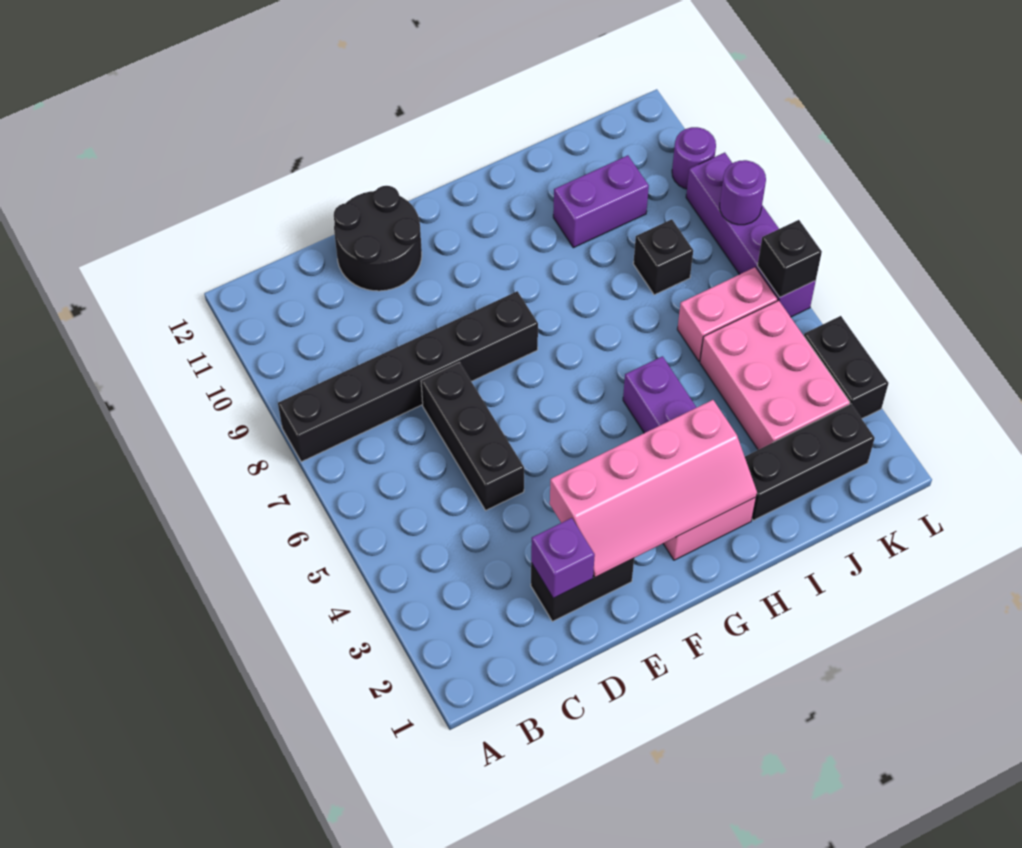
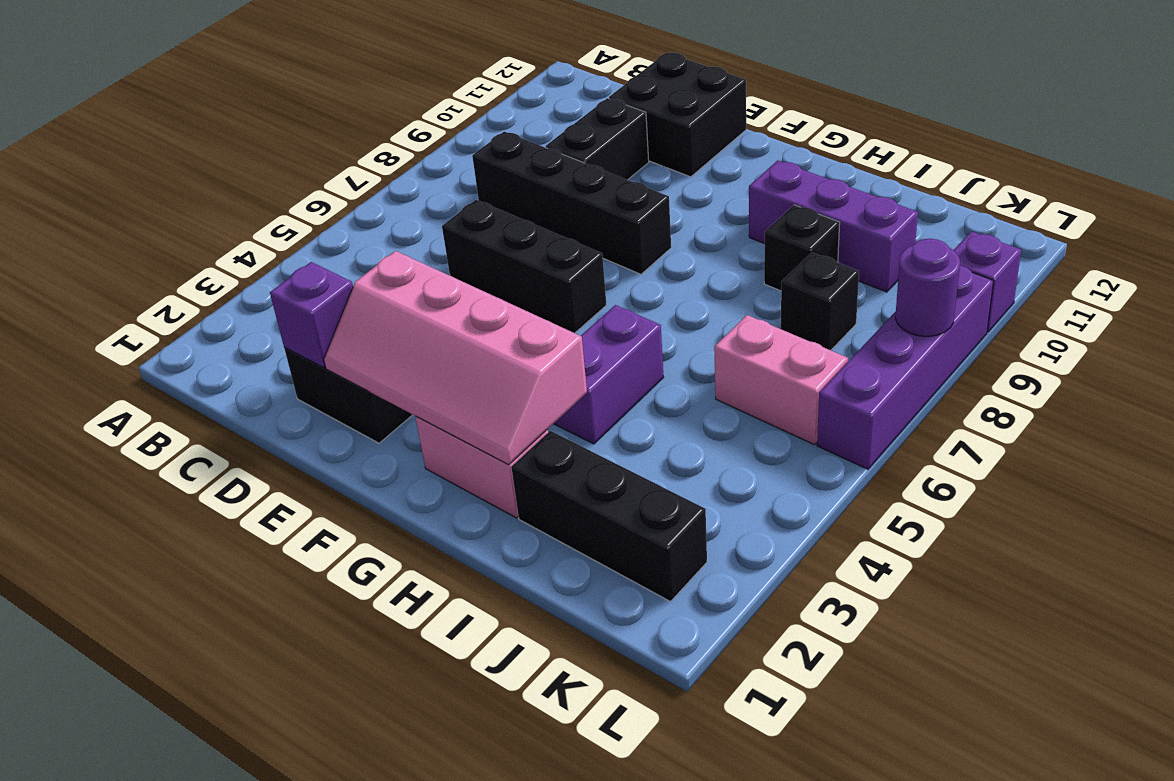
black brick A8:F8 level 1 -> black brick C8:F8 level 1
black brick D5:D7 level 1 -> black brick D6:F6 level 1
black round brick D11:E12 level 1 -> black brick D11:E12 level 1
purple brick I10:J10 level 1 -> purple brick H10:J10 level 1
pink brick J3:K5 level 1 -> none
black brick L3:L4 level 1 -> black brick D9:D10 level 1
black brick L6 level 2 -> black brick I9 level 1
purple round brick L10 level 1 -> purple brick L10 level 1

